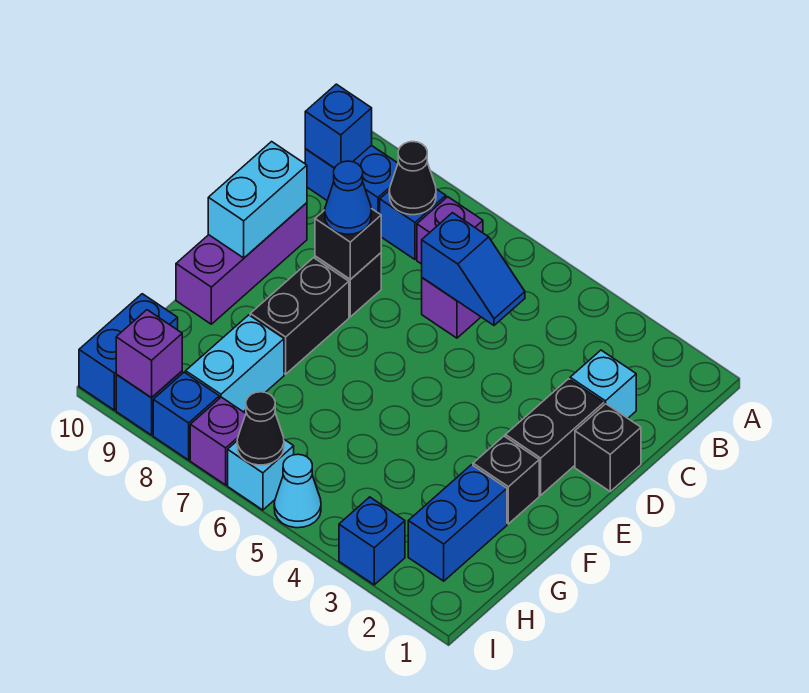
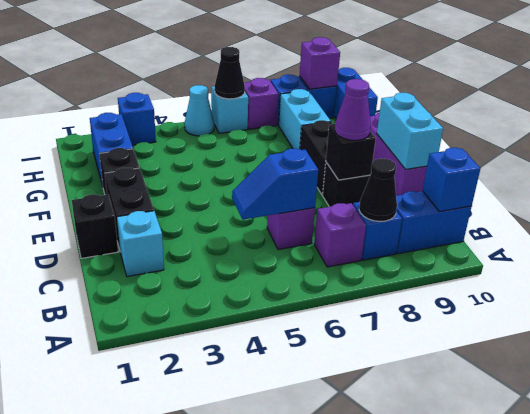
blue cone D8 level 3 -> purple cone D8 level 3

